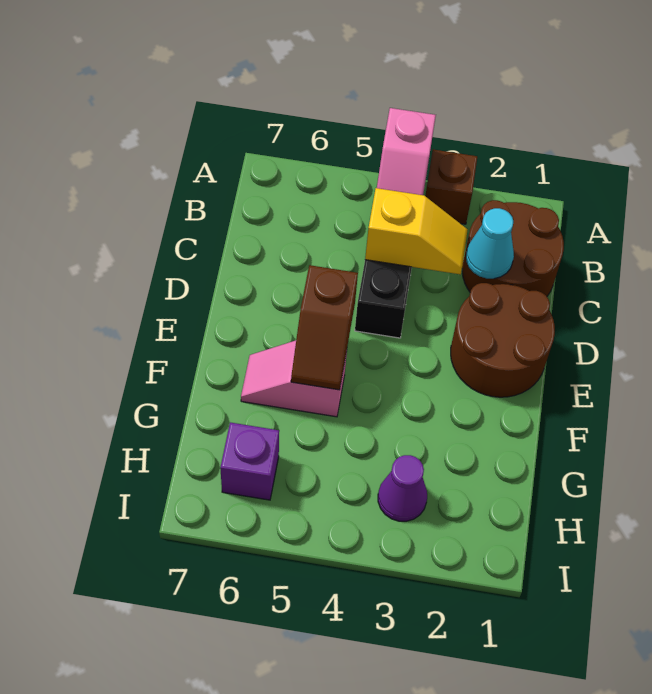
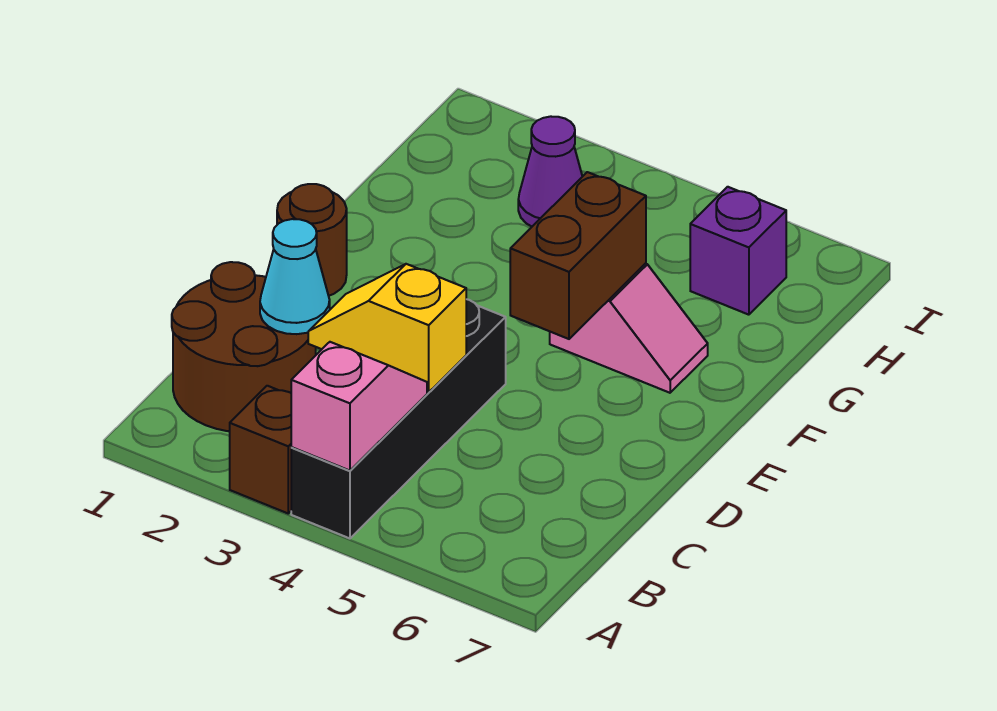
brown round brick D1:E2 level 1 -> brown round brick E1 level 1
brown slope E5:F5 level 2 top E -> brown brick E5:F5 level 2

